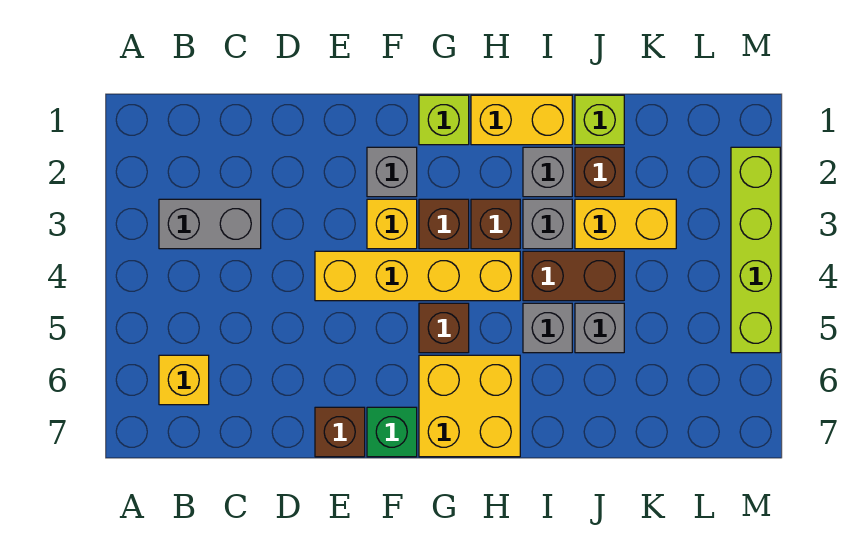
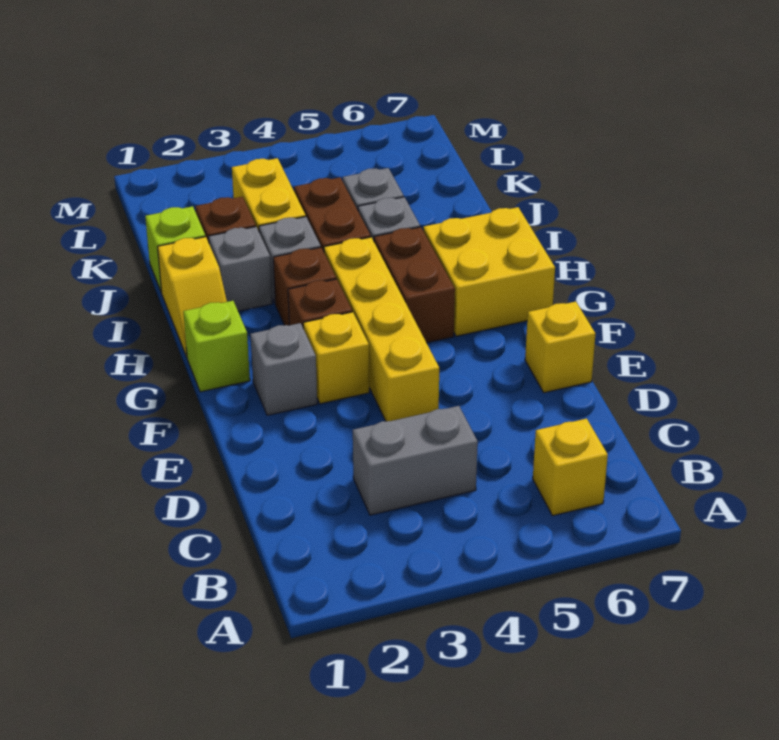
grey brick B3:C3 level 1 -> grey brick C3:C4 level 1
brown brick E7 level 1 -> yellow brick E7 level 1
green brick F7 level 1 -> none
brown brick G5 level 1 -> brown brick G5:H5 level 1
yellow brick H1:I1 level 1 -> yellow slope H1:I1 level 1 top I
lime brick M2:M5 level 1 -> none

